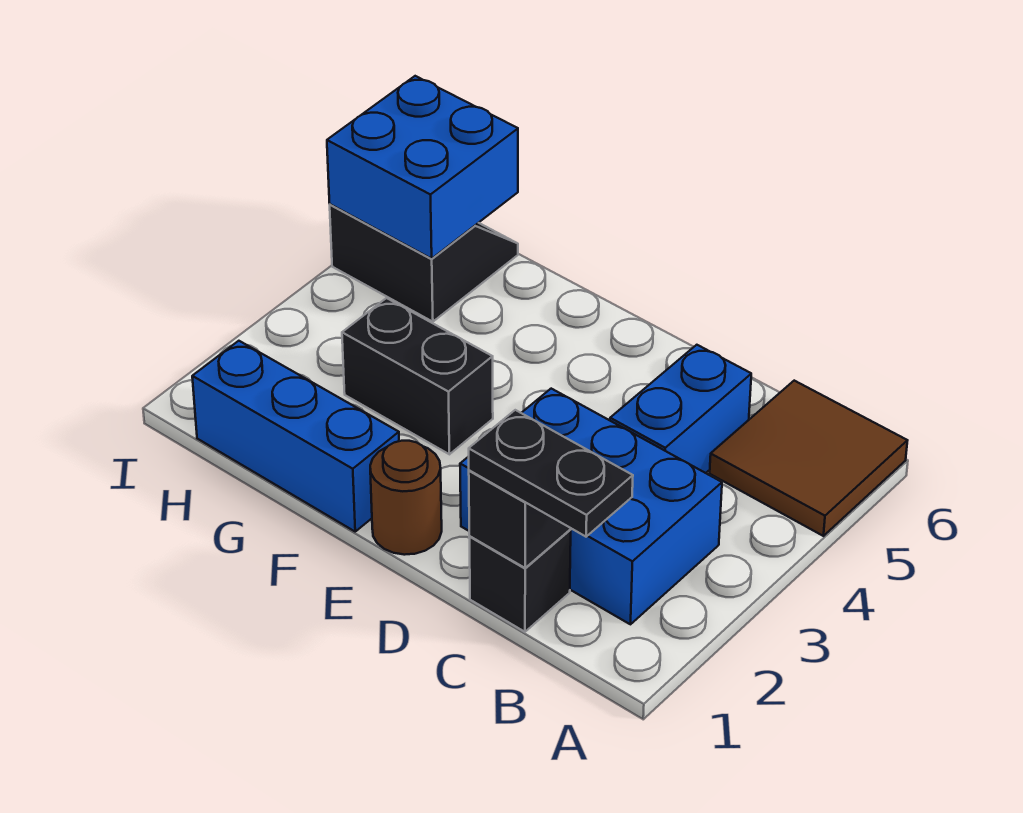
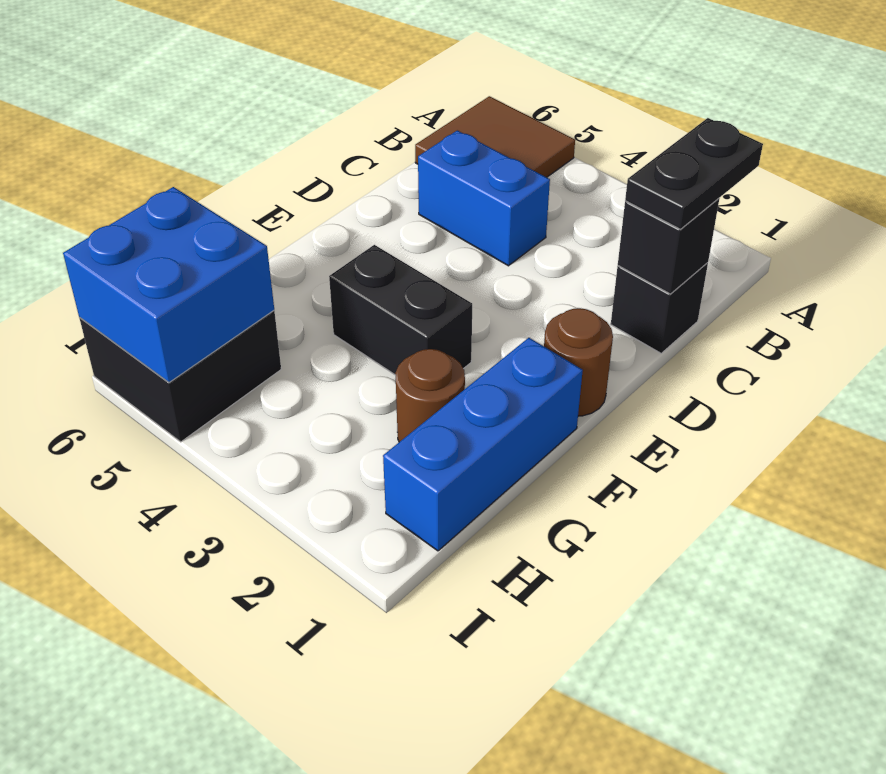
blue brick B2:D3 level 1 -> none
black brick F3:G3 level 1 -> black brick F3:F4 level 1
none -> brown round brick G2 level 1
black slope H5:I6 level 1 top 5 -> black brick H5:I6 level 1

